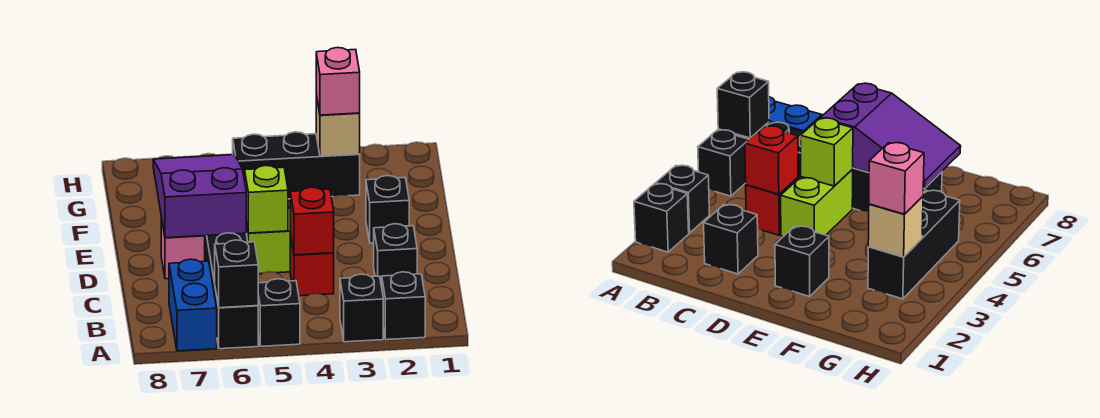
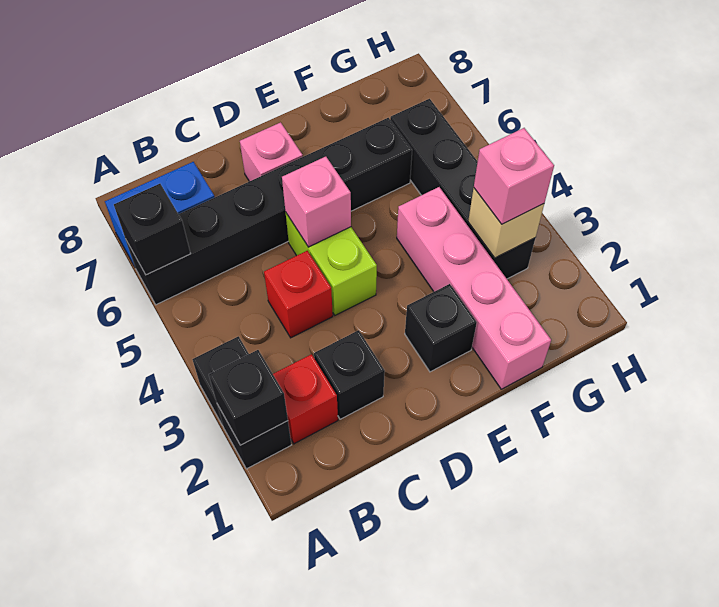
black brick A5 level 1 -> black brick A2 level 2
red brick C4 level 2 -> red brick B2 level 1
lime brick D5 level 2 -> pink brick D5 level 2
purple slope D6:F7 level 2 top D -> none
none -> pink brick F1:F4 level 1
black brick G3:G5 level 1 -> black brick G3:G6 level 1

